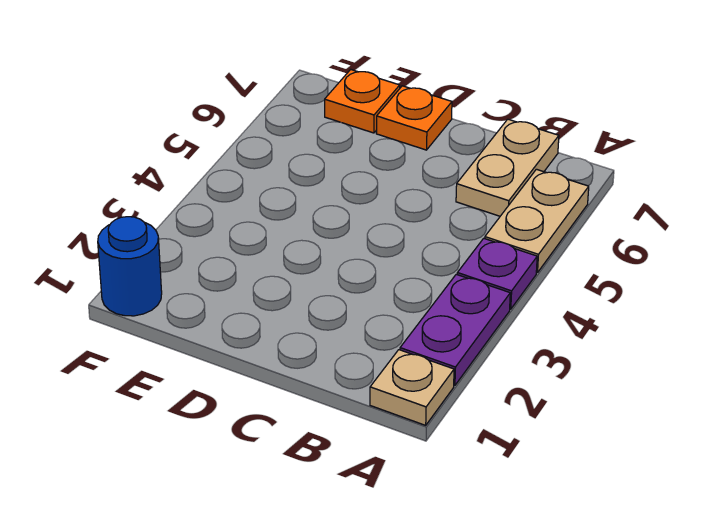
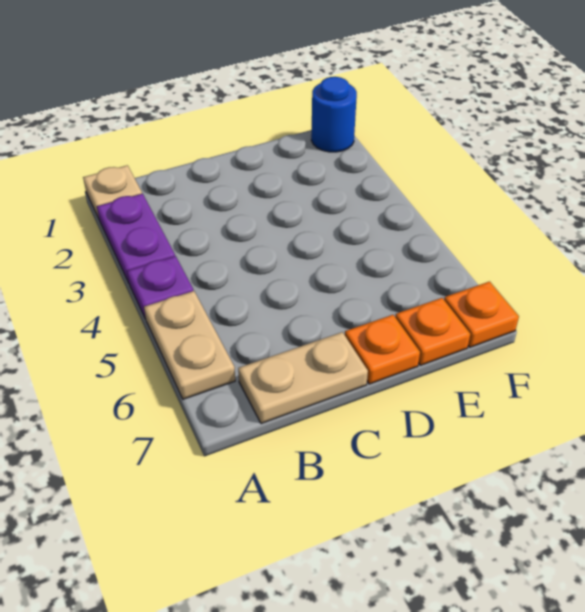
tan plate B6:B7 level 1 -> tan plate B7:C7 level 1
none -> orange plate F7 level 1

